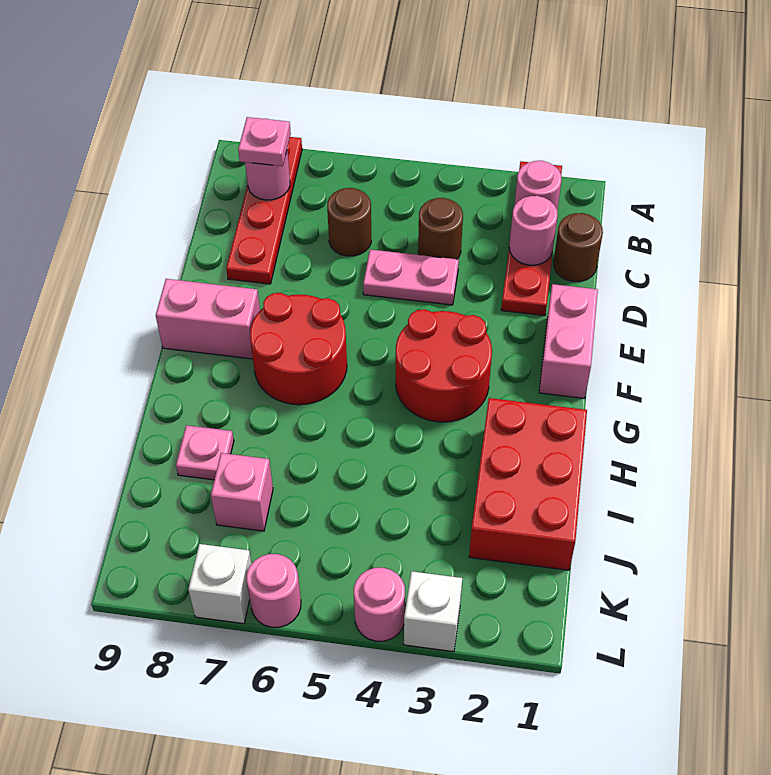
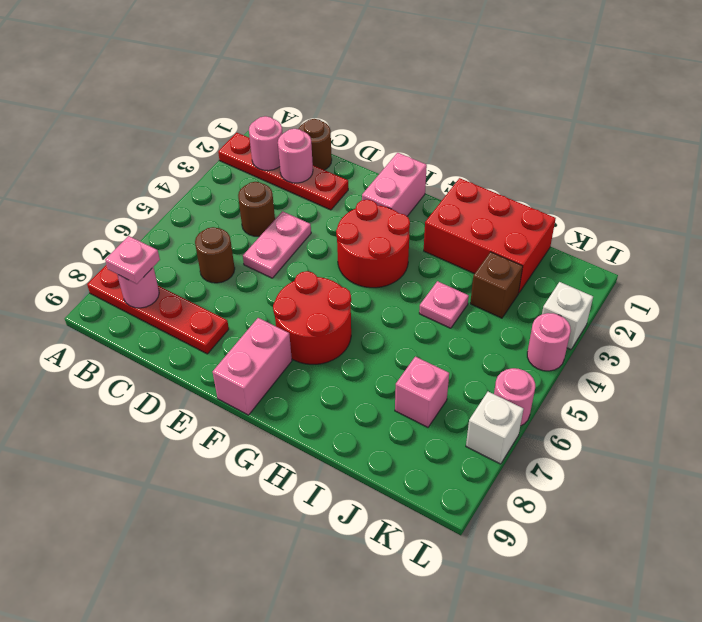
pink brick E1:F1 level 1 -> pink brick F1:F2 level 1
pink plate I8 level 1 -> pink plate I4 level 1
none -> brown brick J3 level 1

